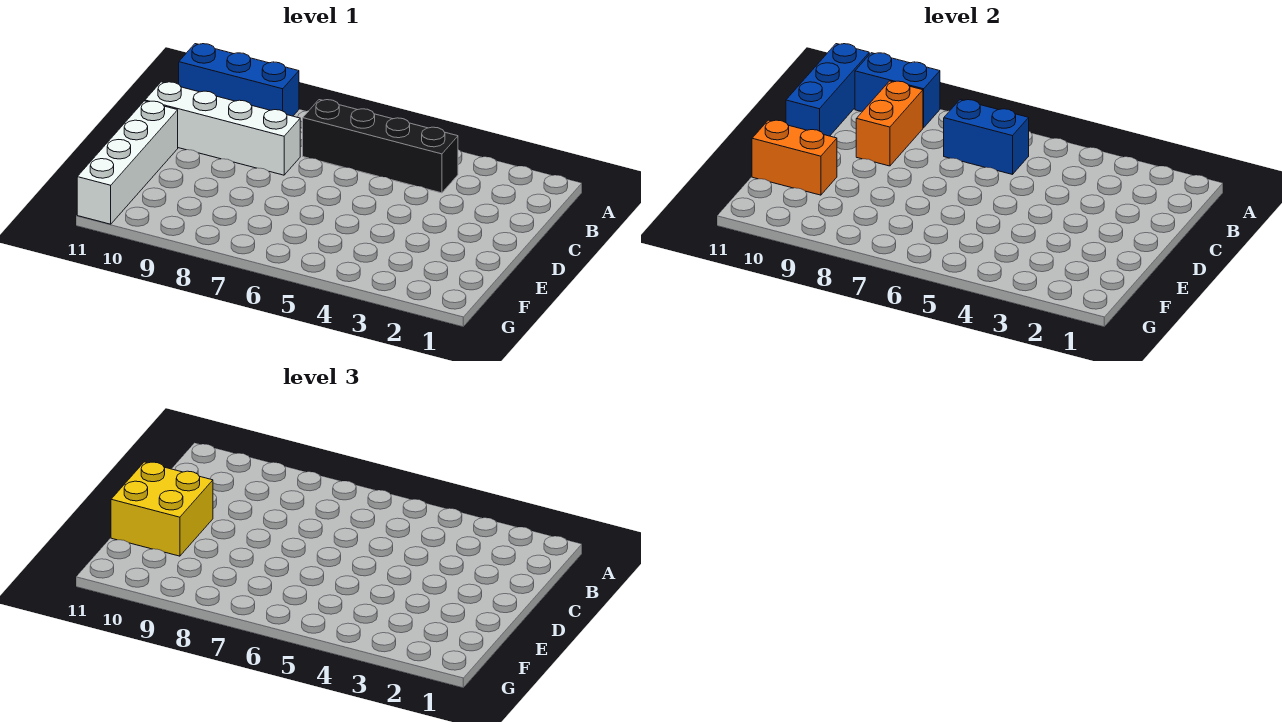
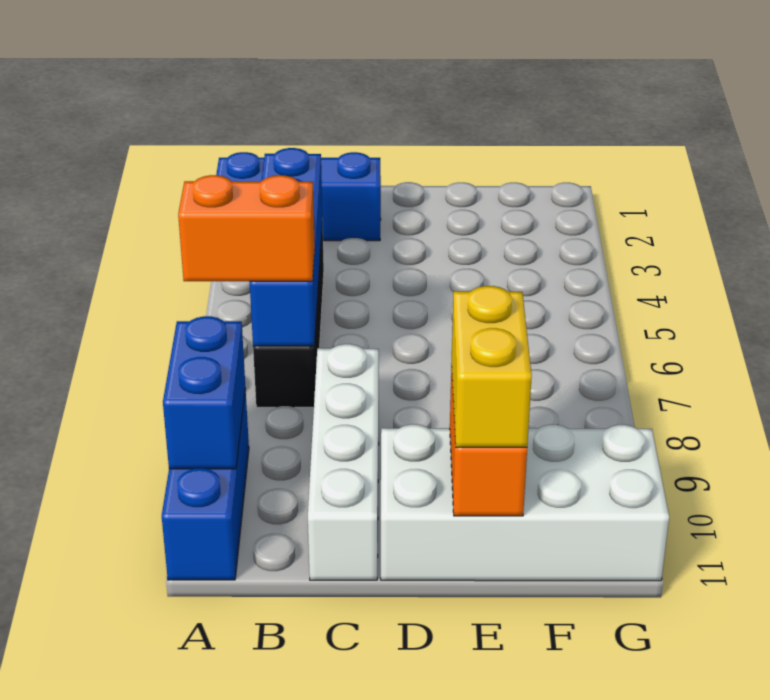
blue brick A11:C11 level 2 -> blue brick A2:C2 level 1
blue brick B6:B7 level 2 -> blue brick B4:B7 level 2
orange brick B9:C9 level 2 -> orange brick A7:B7 level 3
yellow brick D10:E11 level 3 -> yellow brick E10:E11 level 3
white brick D11:G11 level 1 -> white brick D10:G11 level 1

